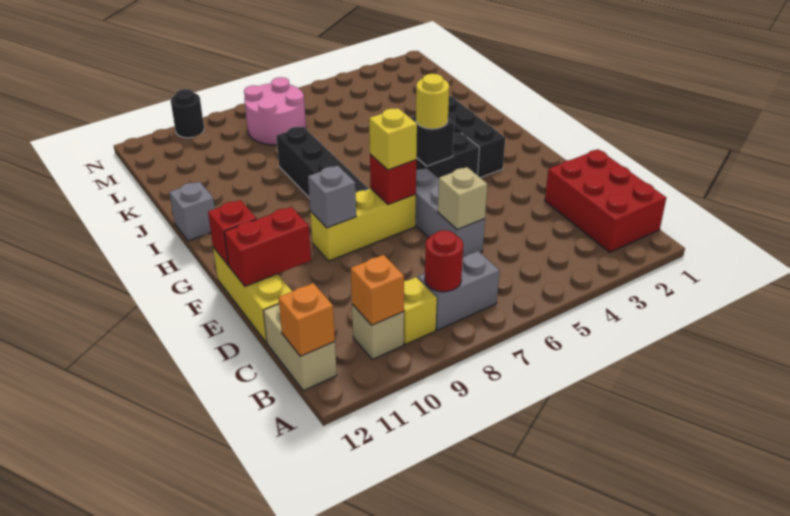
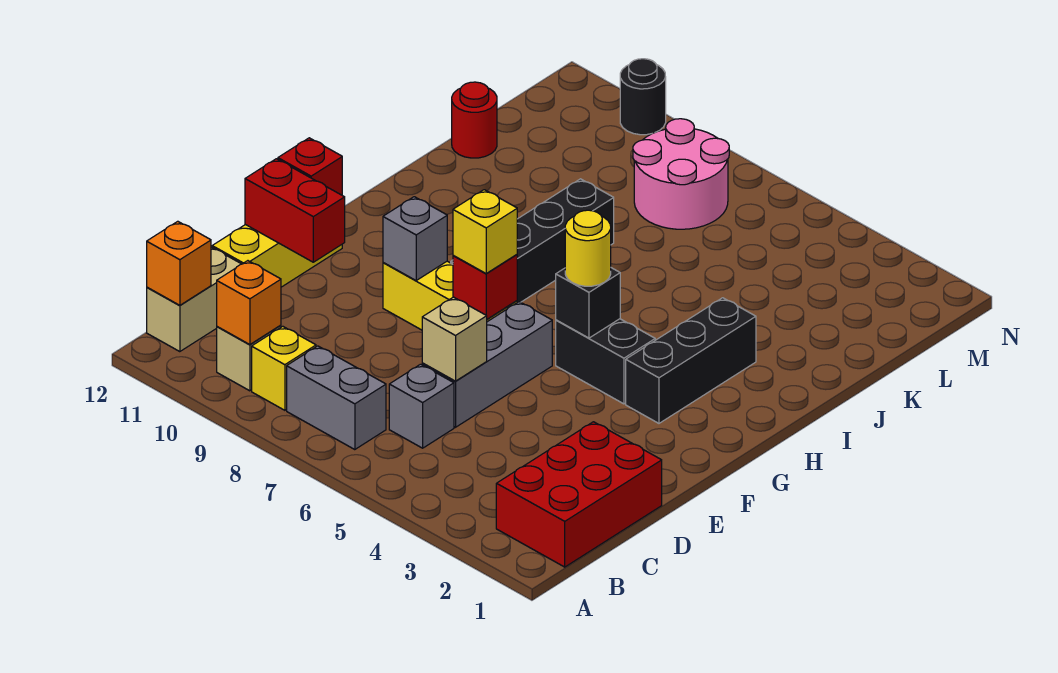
red round brick B8 level 2 -> red round brick K12 level 1
grey brick I12 level 1 -> grey brick C6 level 1

